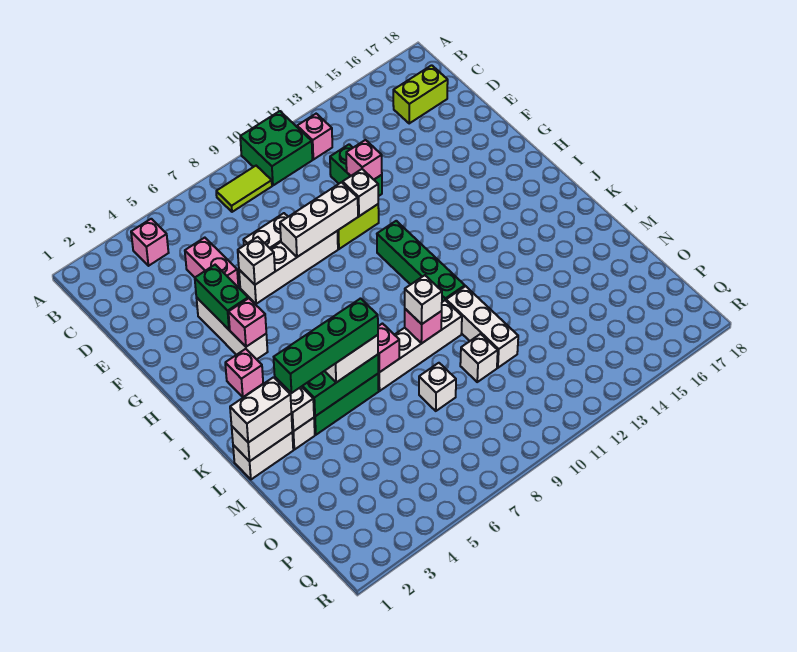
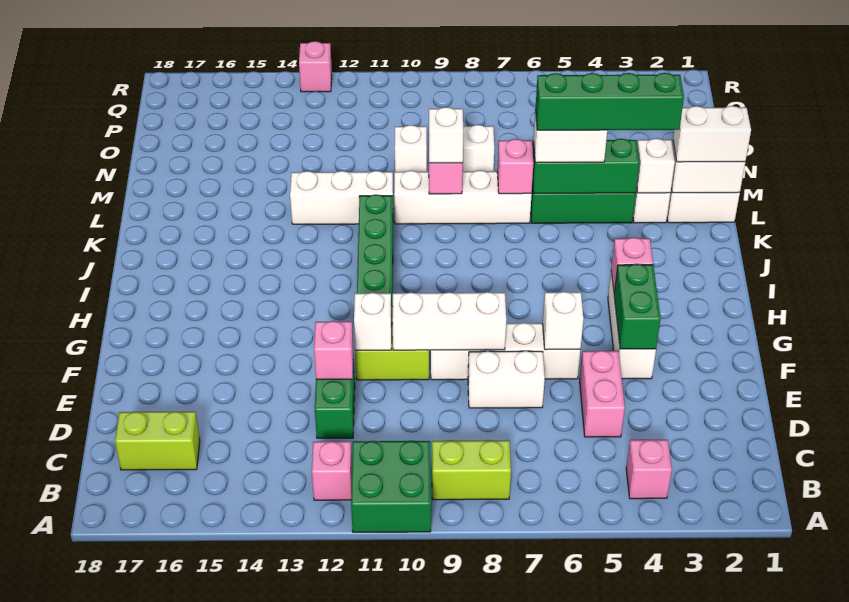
lime tile B8:B9 level 1 -> lime brick B8:B9 level 1
pink brick I3 level 1 -> pink brick R13 level 1
white brick L11:N11 level 1 -> white brick L11:L13 level 1

